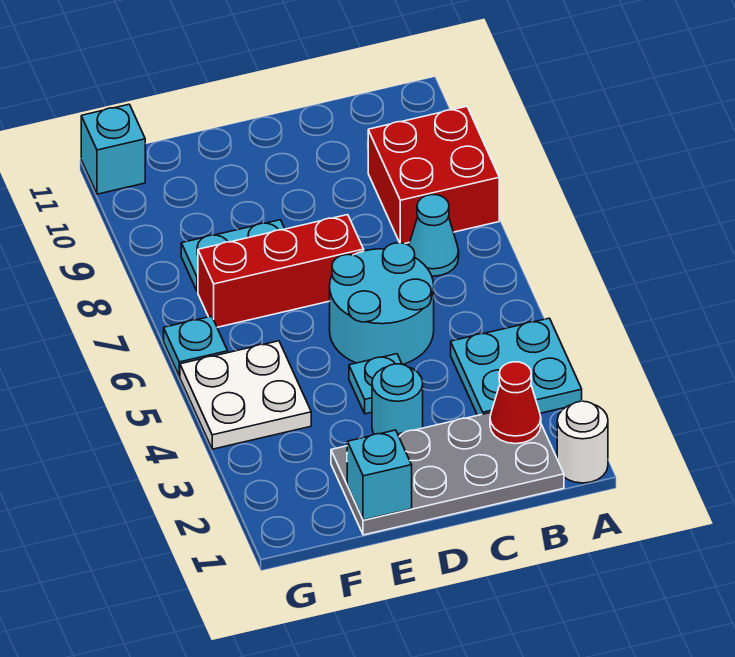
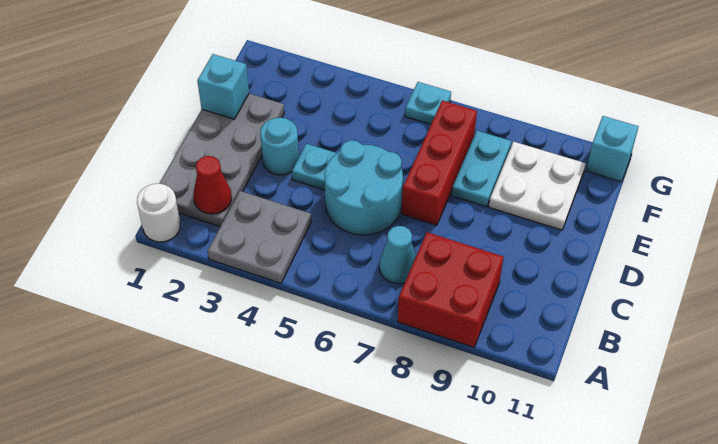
cyan plate A3:B4 level 1 -> grey plate A3:B4 level 1
white plate F4:G5 level 1 -> white plate E9:F10 level 1

